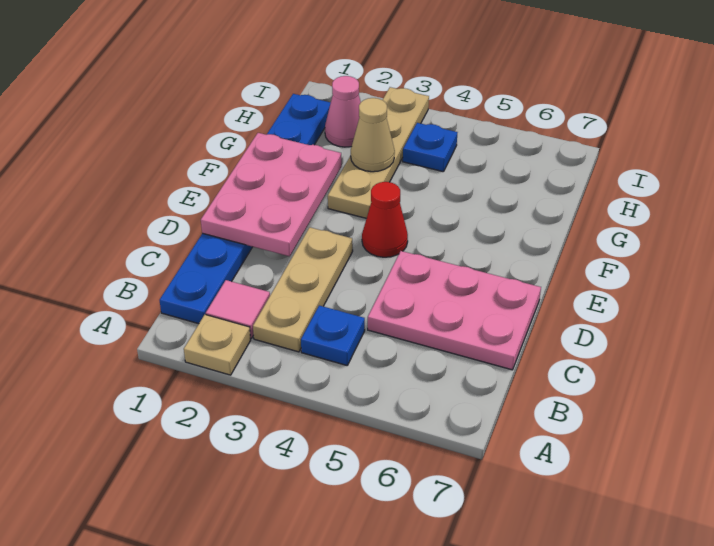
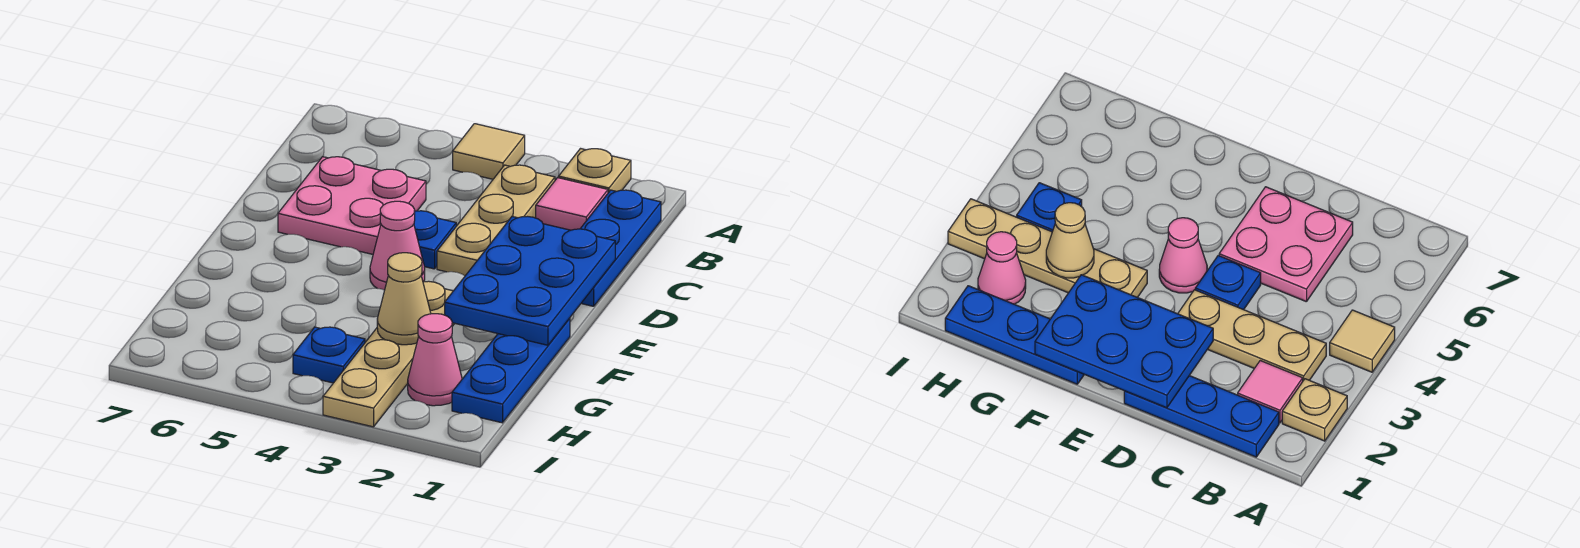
none -> tan tile A4 level 1
blue plate B4 level 1 -> blue plate D4 level 1
pink plate C5:D7 level 1 -> pink plate C5:D6 level 1
pink plate D1:F2 level 2 -> blue plate D1:F2 level 2
red cone E4 level 1 -> pink cone E4 level 1

